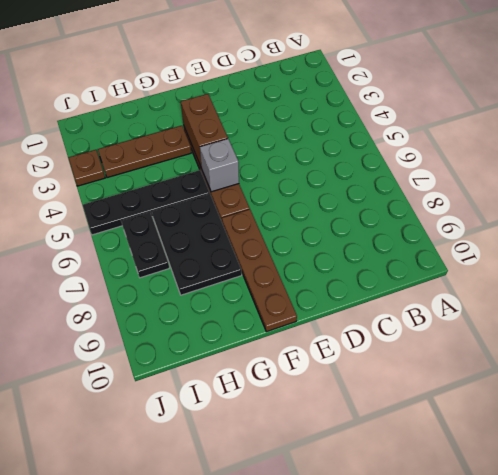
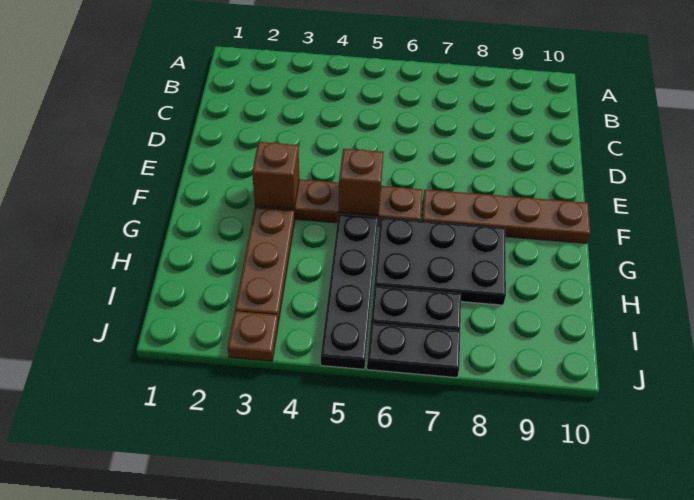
brown brick F3:F4 level 2 -> brown brick F3 level 2
grey brick F5 level 2 -> brown brick F5 level 2
none -> black plate J6:J7 level 1

